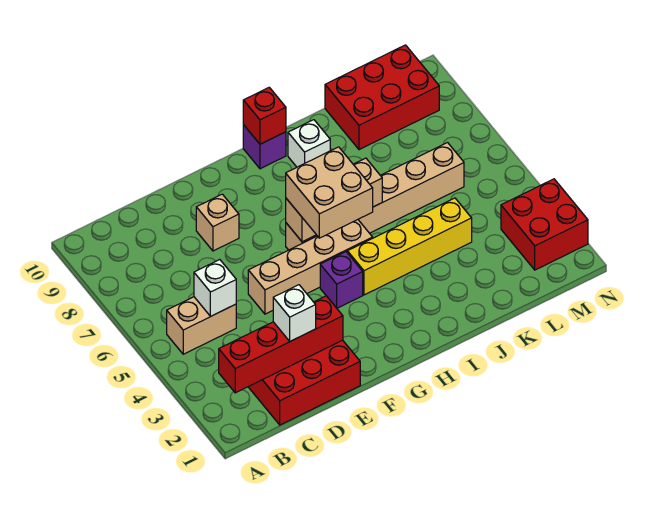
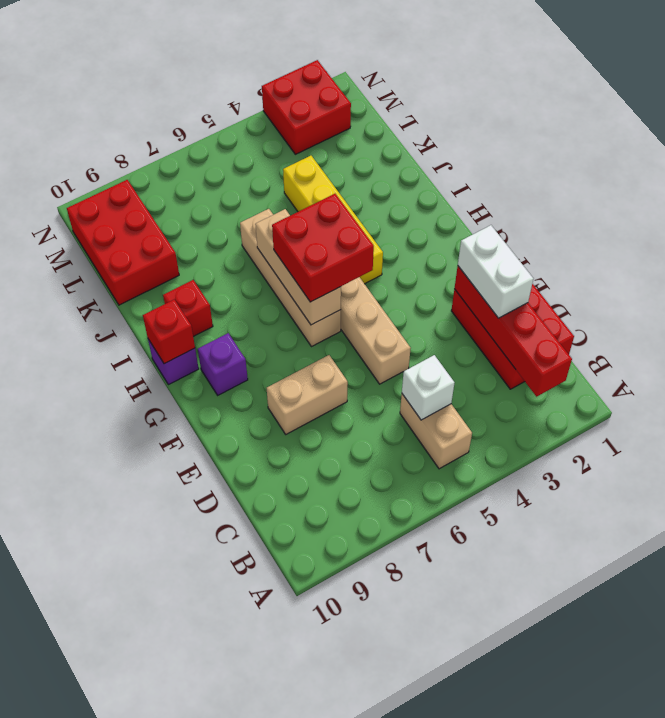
white brick D2 level 3 -> white brick D2:E2 level 3
tan brick E8 level 1 -> tan brick E7:E8 level 1
purple brick G4 level 1 -> purple brick G9 level 1
tan brick G5:H6 level 3 -> red brick G5:H6 level 3
tan brick G6:L6 level 1 -> tan brick G6:J6 level 1
white brick I9 level 1 -> red brick I9 level 1

